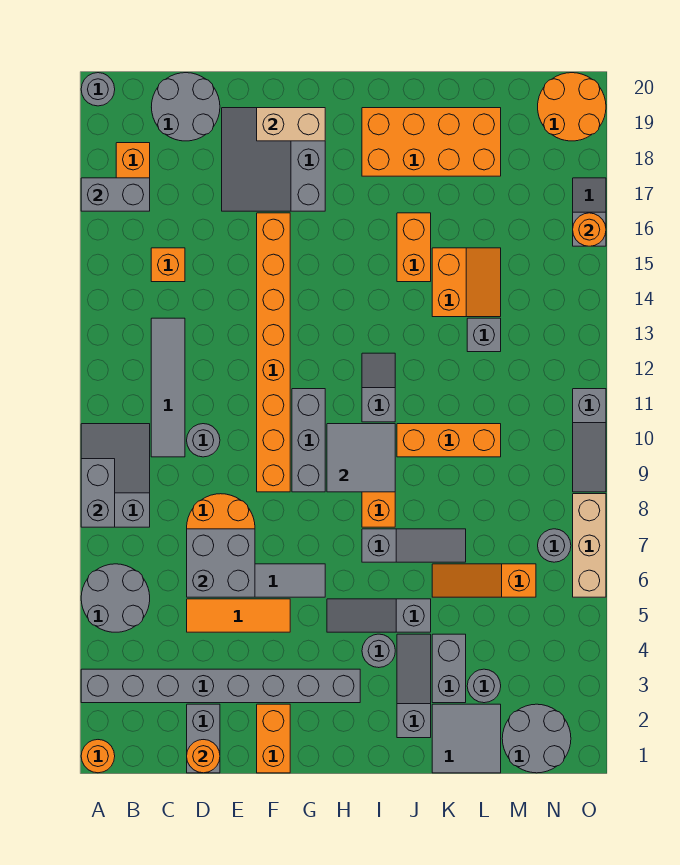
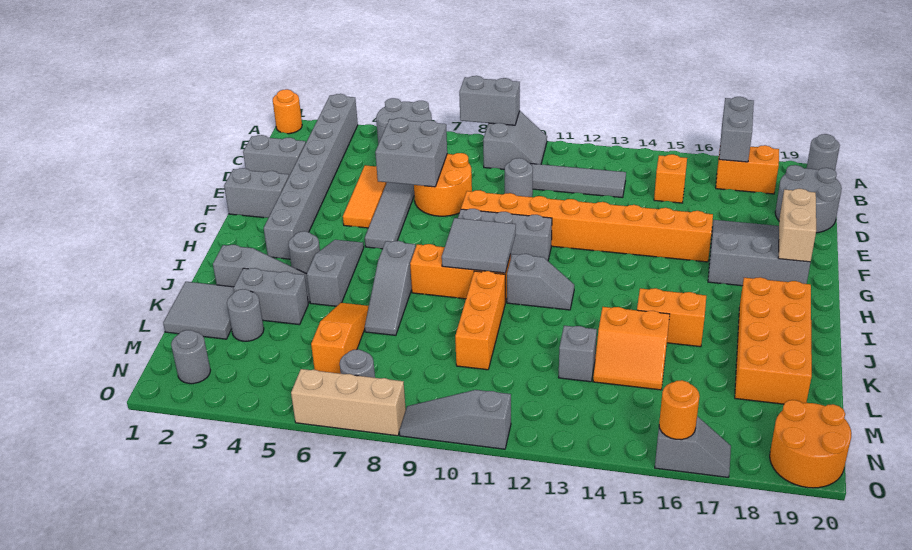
grey slope A8:B10 level 1 top 8 -> grey slope A9:B10 level 1 top 9
orange round brick D1 level 2 -> none
orange brick F1:F2 level 1 -> grey brick F1:F2 level 1
grey round brick M1:N2 level 1 -> grey round brick N2 level 1

